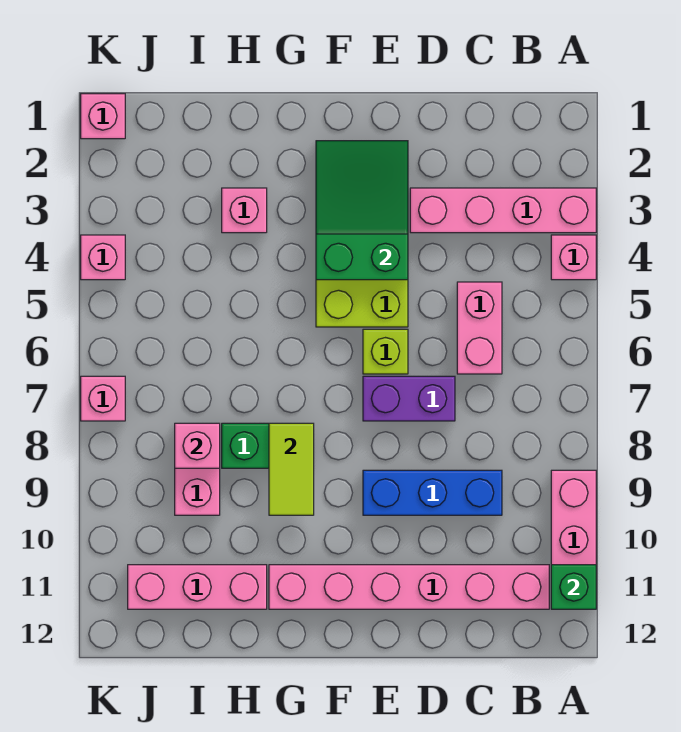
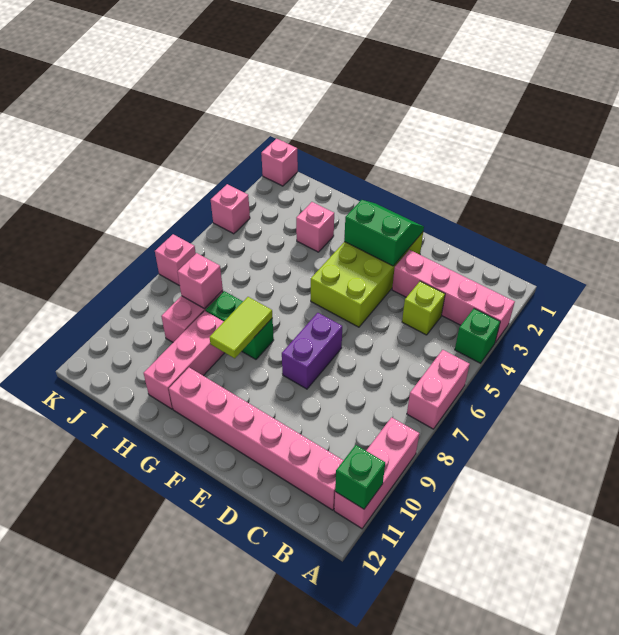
pink brick A4 level 1 -> green brick A4 level 1
pink brick C5:C6 level 1 -> pink brick A6:A7 level 1
blue brick C9:E9 level 1 -> none
purple brick D7:E7 level 1 -> purple brick E7:E8 level 1
green slope E2:F4 level 2 top 4 -> green slope E2:F3 level 2 top 3
lime brick E6 level 1 -> lime brick C4 level 1
pink brick H11:J11 level 1 -> pink brick H9:H11 level 1

